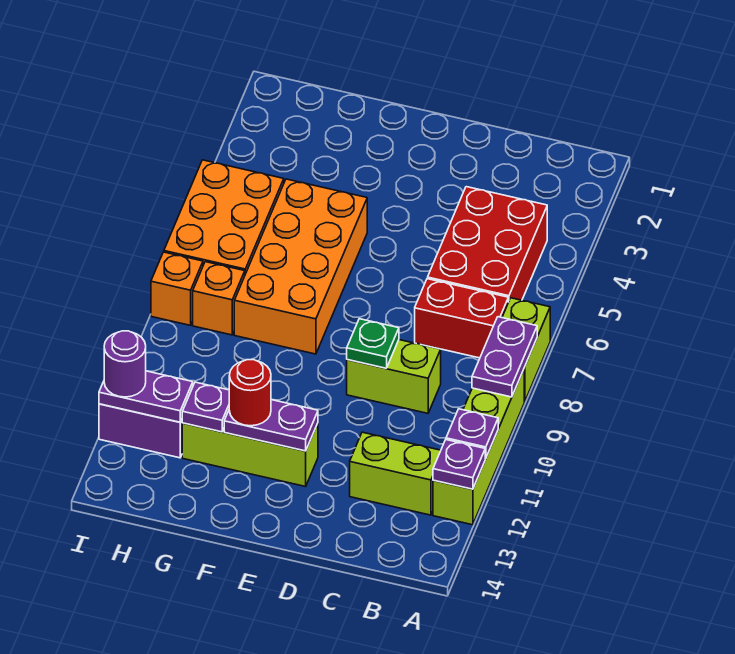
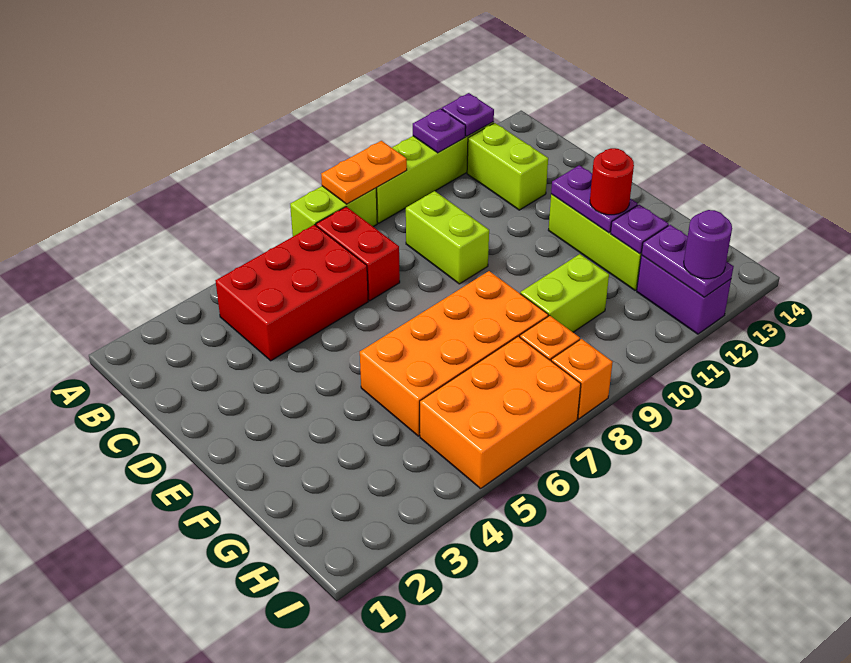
purple plate A8:A9 level 2 -> orange plate A8:A9 level 2
green plate D9 level 2 -> none
none -> lime brick G9:G10 level 1

